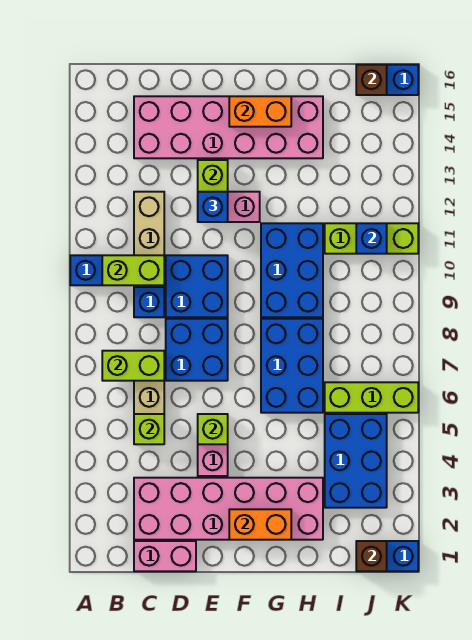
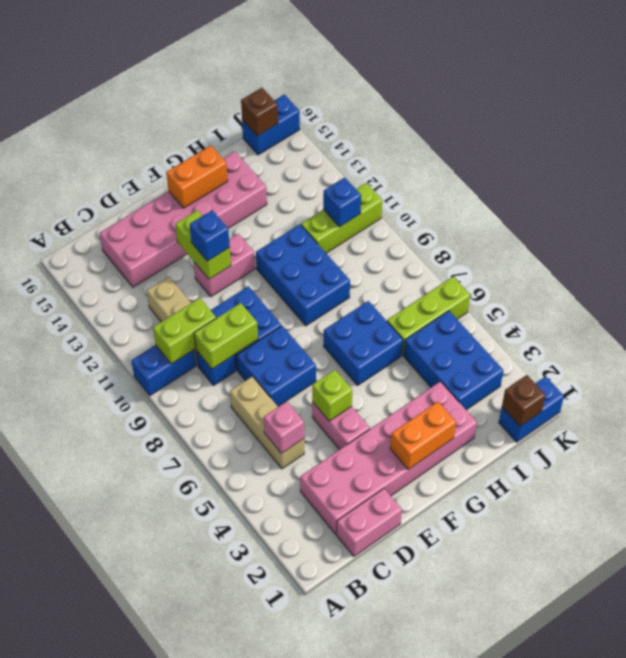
lime brick B7:C7 level 2 -> lime brick C9:D9 level 2
lime brick C5 level 2 -> pink brick C5 level 2
blue brick G6:H8 level 1 -> blue brick G6:H7 level 1

